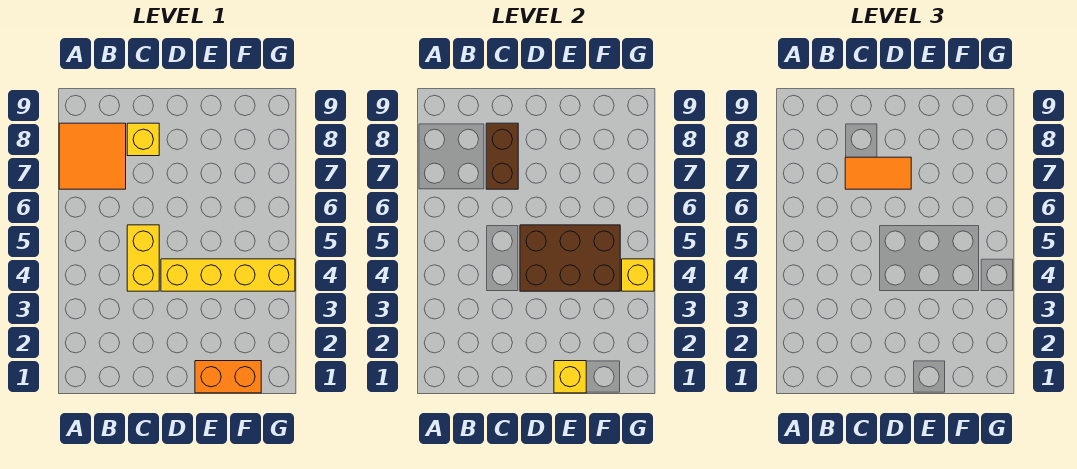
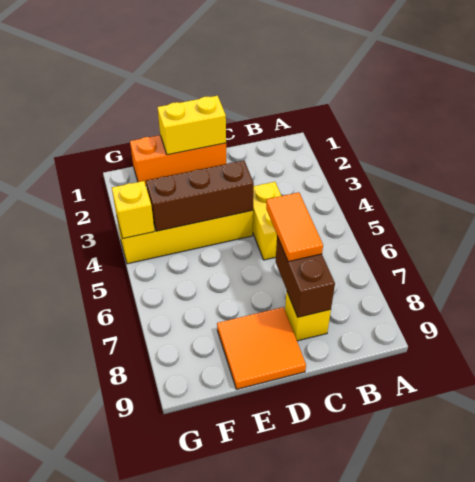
orange tile A7:B8 level 1 -> orange tile D8:E9 level 1
orange tile C7:D7 level 3 -> orange tile C6:C7 level 3
brown brick D4:F5 level 2 -> brown brick D4:F4 level 2
orange brick E1:F1 level 1 -> orange brick D1:F1 level 1
yellow brick E1 level 2 -> yellow brick D1:E1 level 2

